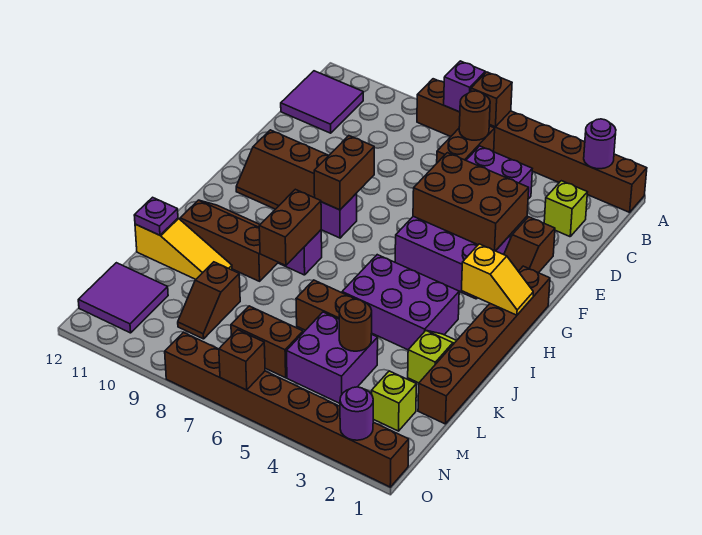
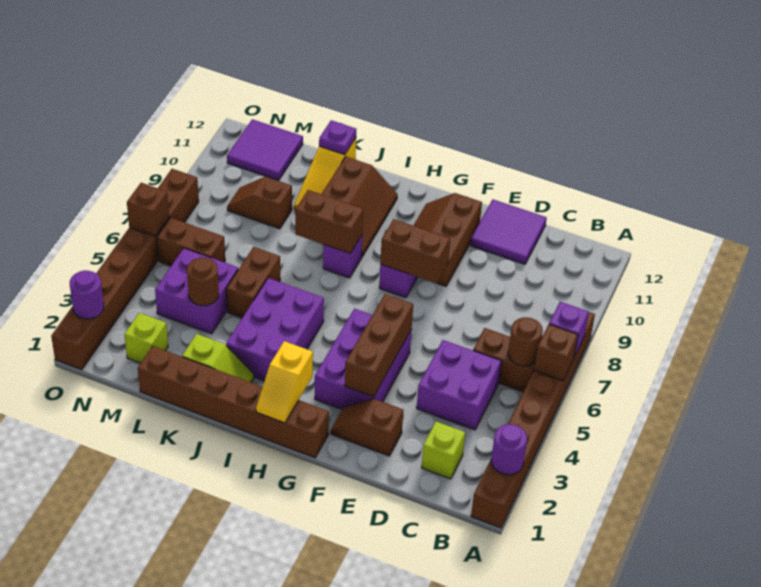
purple tile B11:C12 level 1 -> purple tile D11:E12 level 1
brown brick E3:F5 level 2 -> brown brick F3:F5 level 2
brown brick M6:M7 level 1 -> brown brick M6:N6 level 1

